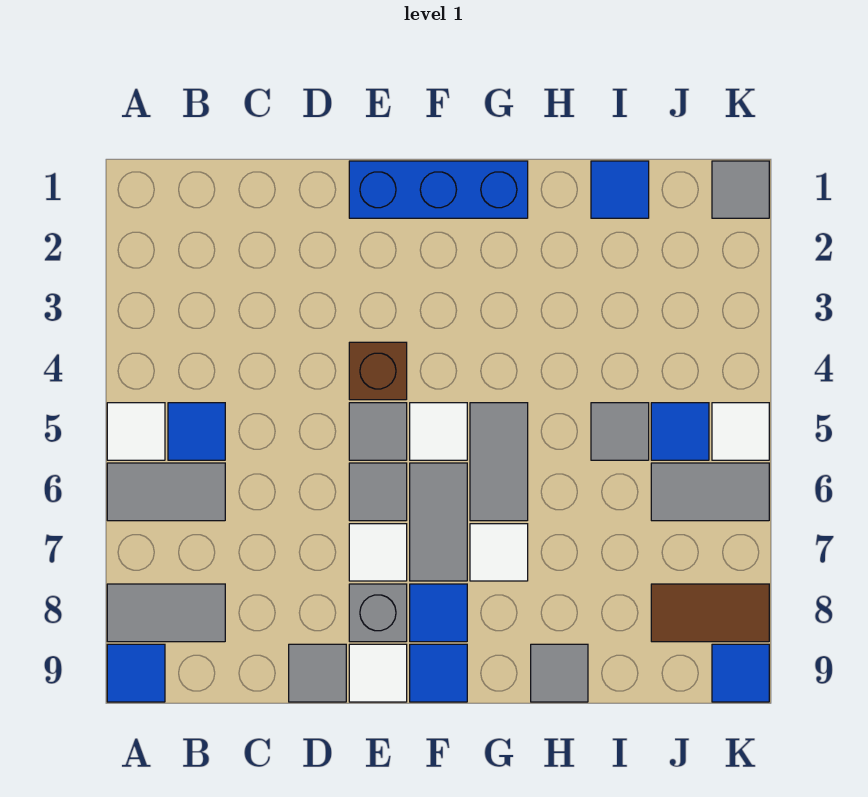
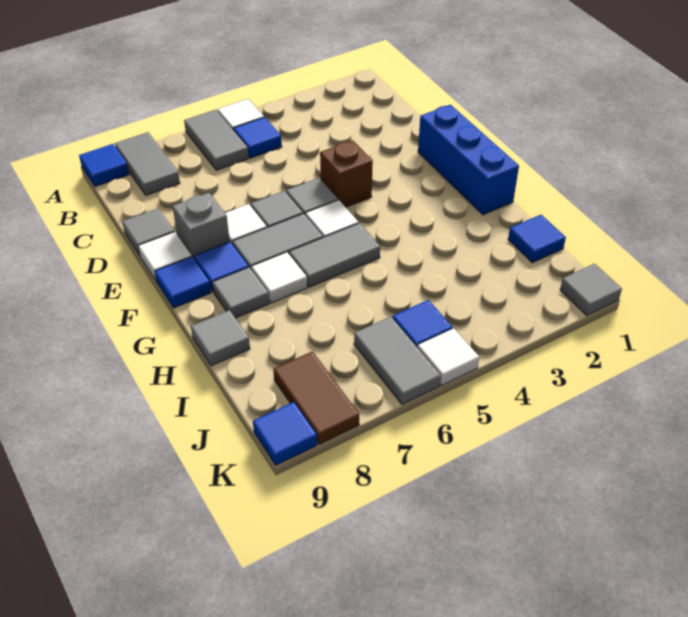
grey tile I5 level 1 -> grey tile G8 level 1

